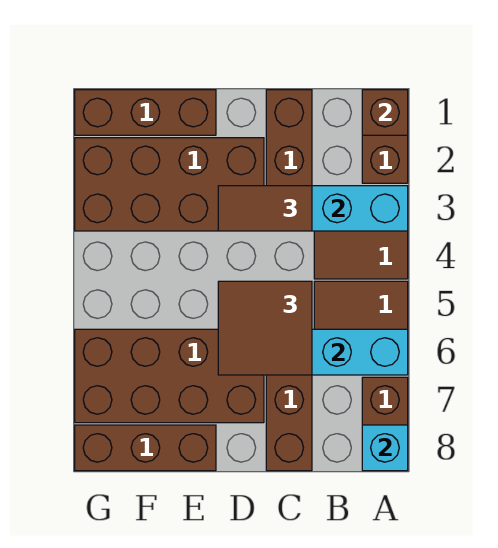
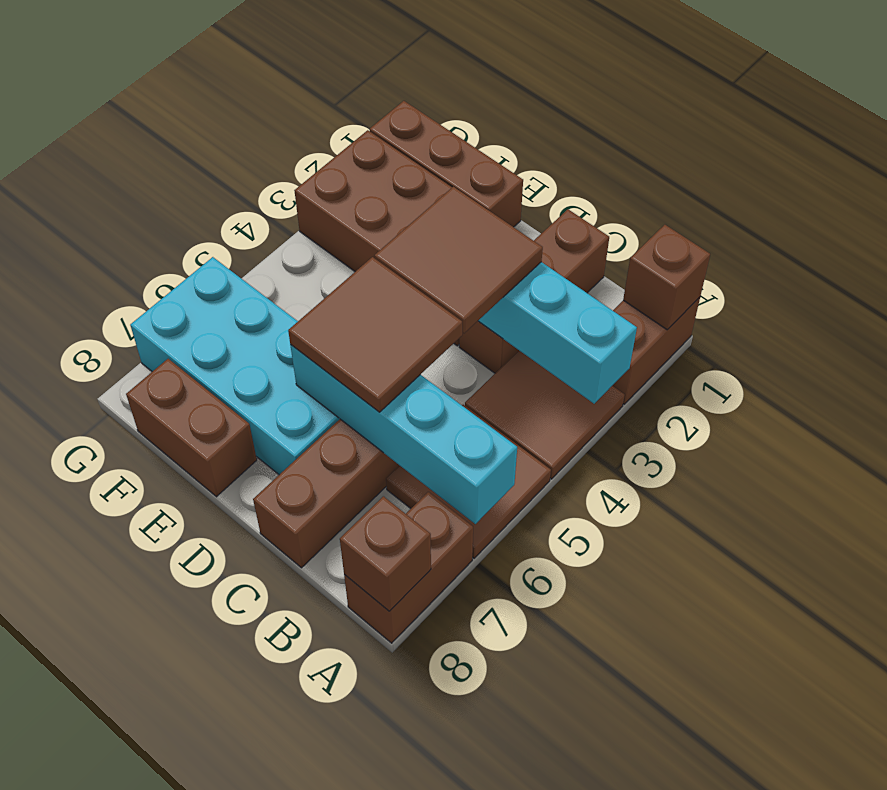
cyan brick A8 level 2 -> brown brick A8 level 2
brown tile C3:D3 level 3 -> brown tile C3:D4 level 3
brown brick D6:G7 level 1 -> cyan brick D6:G7 level 1
brown brick E8:G8 level 1 -> brown brick E8:F8 level 1

